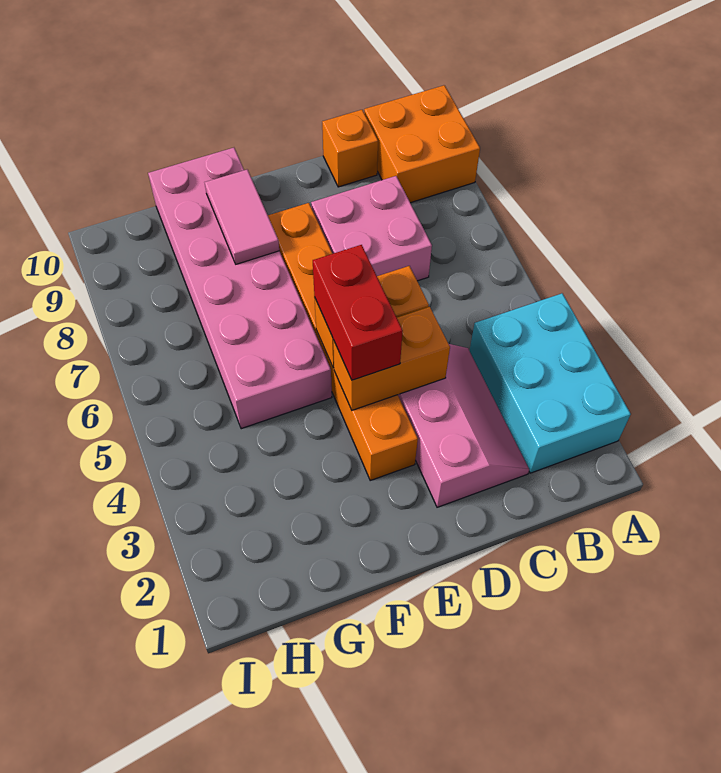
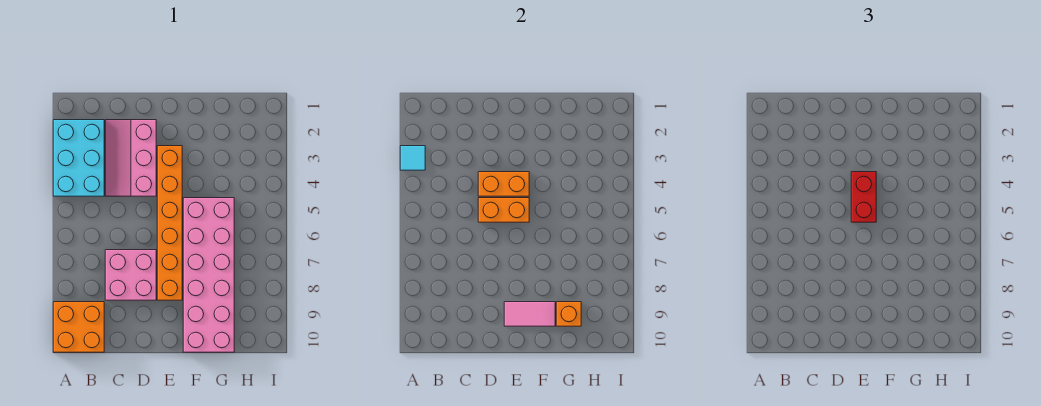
none -> cyan tile A3 level 2
orange brick C10 level 1 -> orange brick G9 level 2
pink tile F8:F9 level 2 -> pink tile E9:F9 level 2

